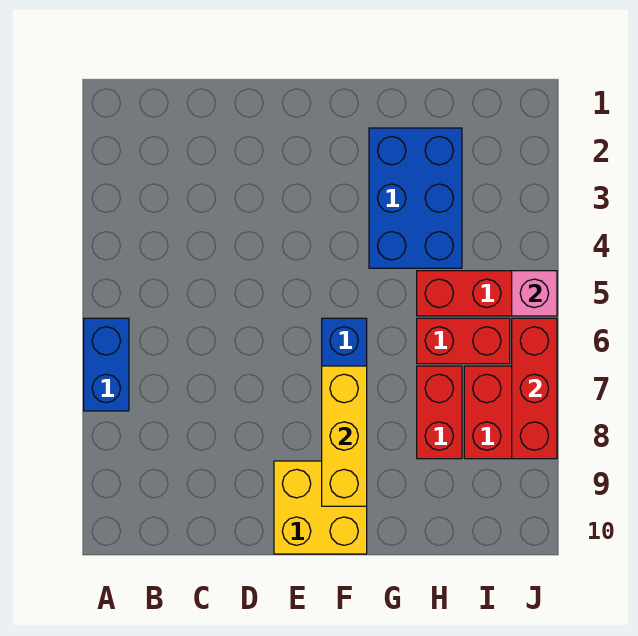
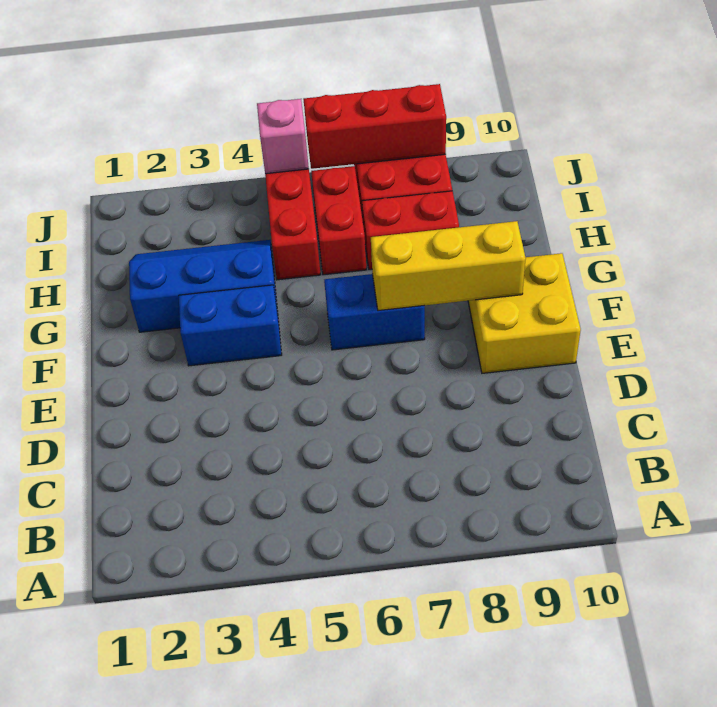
blue brick A6:A7 level 1 -> blue brick F3:F4 level 1
blue brick G2:H4 level 1 -> blue slope G2:H4 level 1 top G

